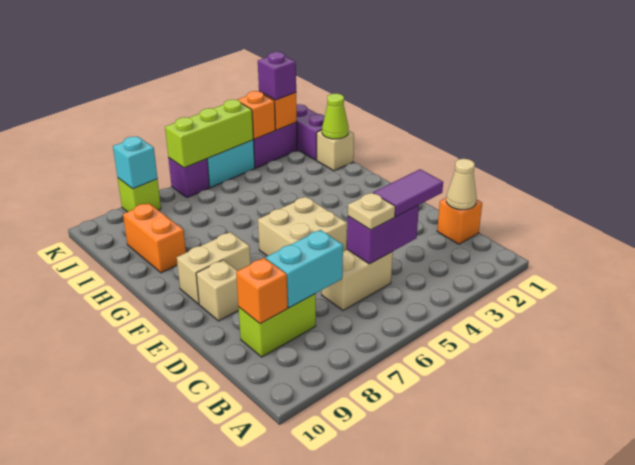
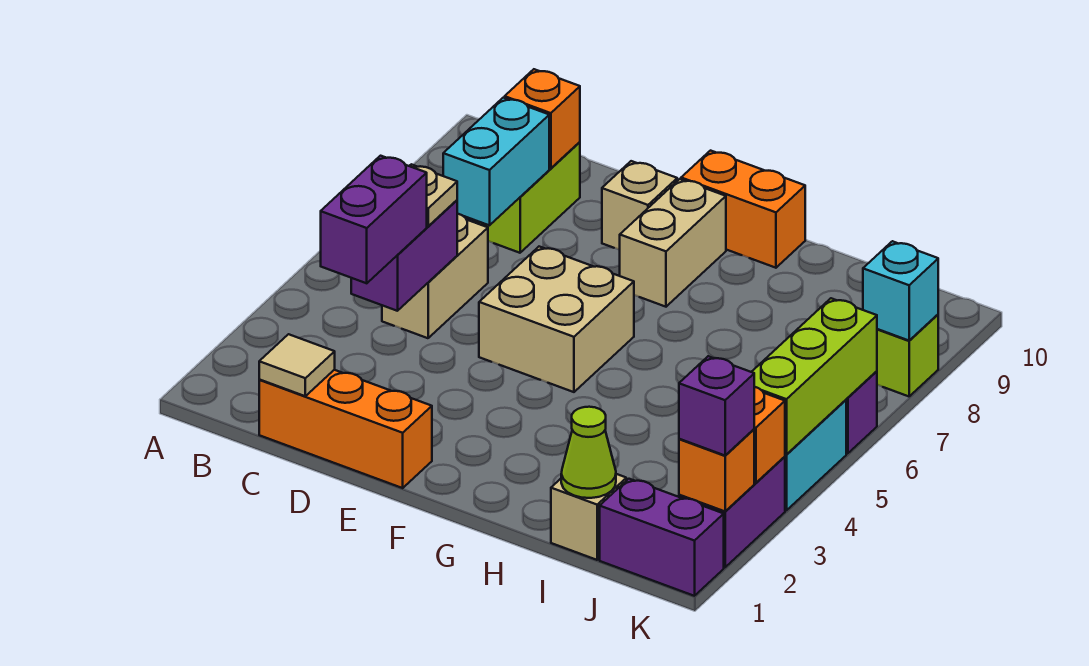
orange brick C1 level 1 -> orange brick C1:E1 level 1
tan cone C1 level 2 -> tan tile C1 level 2
purple tile C3:C4 level 3 -> purple brick C3:C4 level 3
orange brick H9:I9 level 1 -> orange brick F10:G10 level 1

